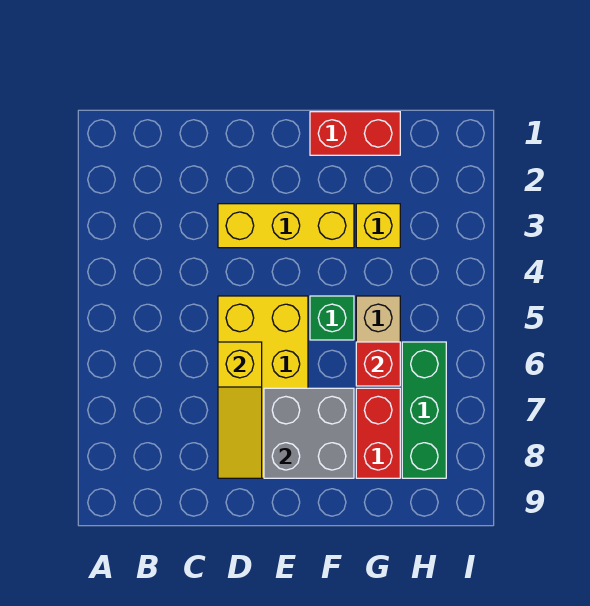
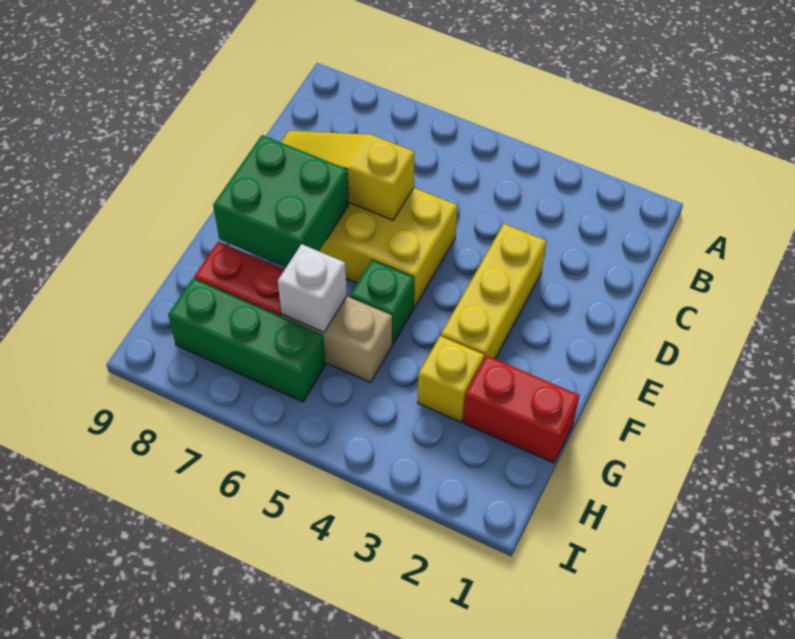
grey brick E7:F8 level 2 -> green brick E7:F8 level 2
red brick F1:G1 level 1 -> red brick G1:G2 level 1
red brick G6 level 2 -> white brick G6 level 2

